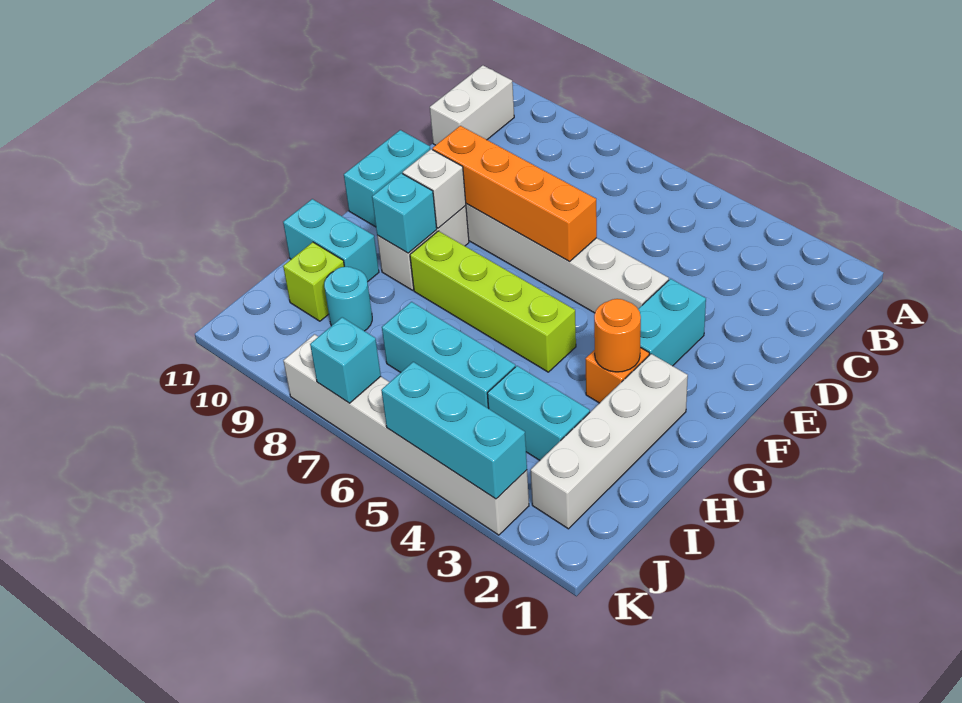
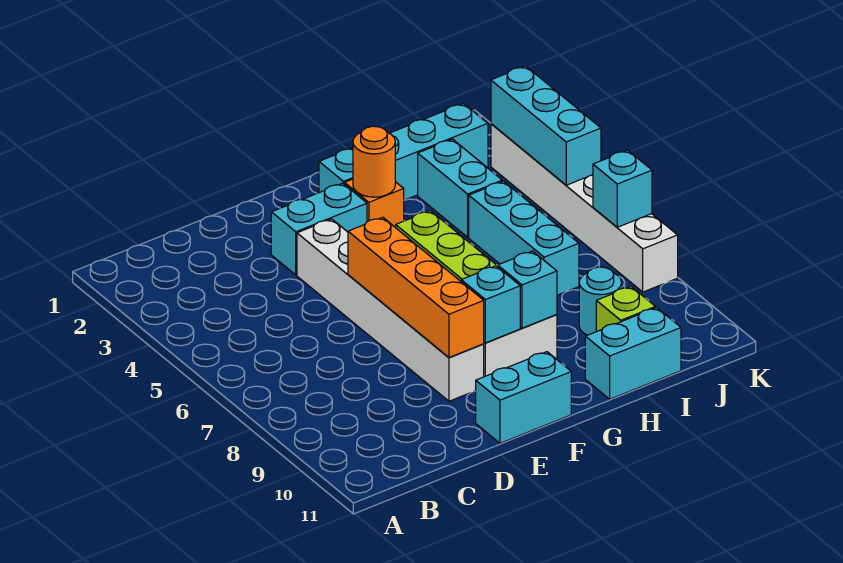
white brick B11:C11 level 1 -> none
white brick F9 level 2 -> cyan brick F9 level 2
white brick G2:J2 level 1 -> cyan brick G2:J2 level 1
cyan brick H10:H11 level 1 -> cyan brick H11:I11 level 1

